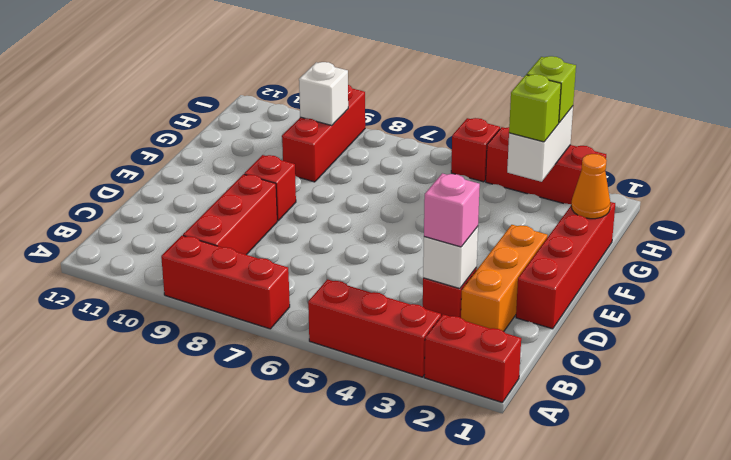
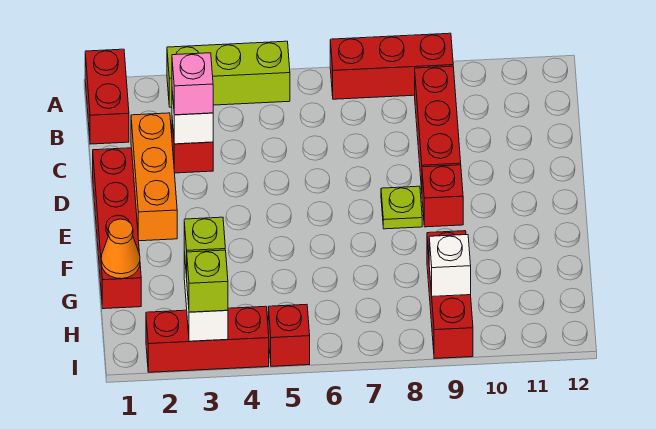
red brick A1:A2 level 1 -> red brick A1:B1 level 1
red brick A3:A5 level 1 -> lime brick A3:A5 level 1
none -> lime plate E8 level 1

